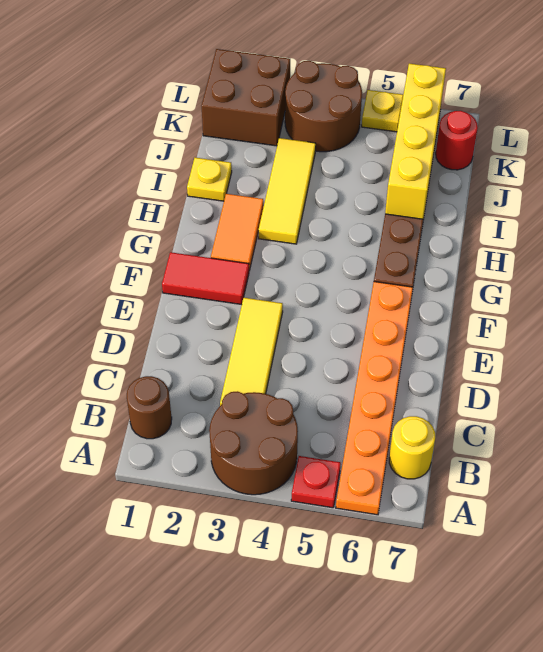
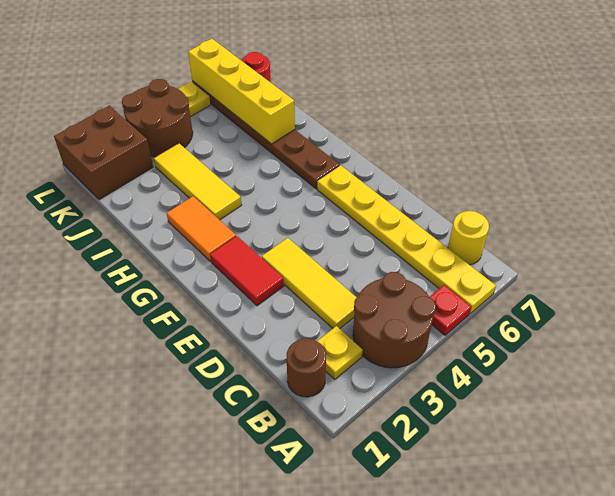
orange plate A6:F6 level 1 -> yellow plate A6:F6 level 1
red tile F1:F2 level 1 -> red tile E2:F2 level 1
yellow plate I1 level 1 -> yellow plate B2 level 1

